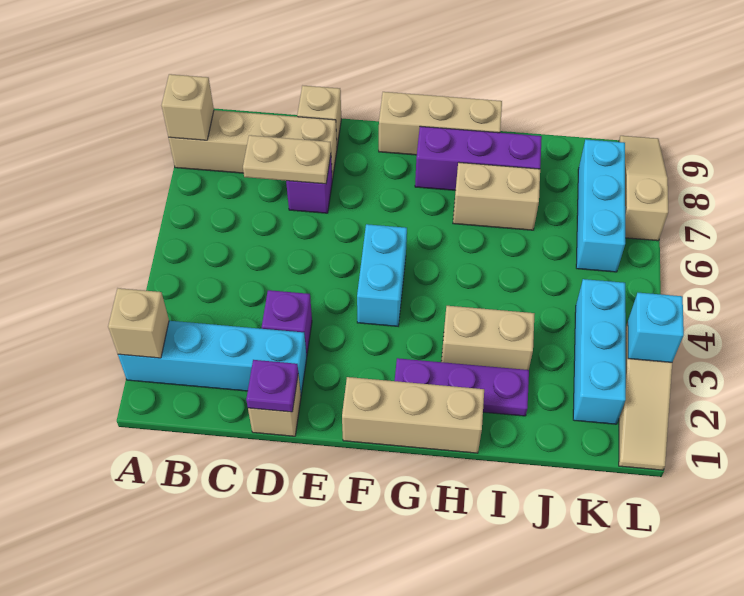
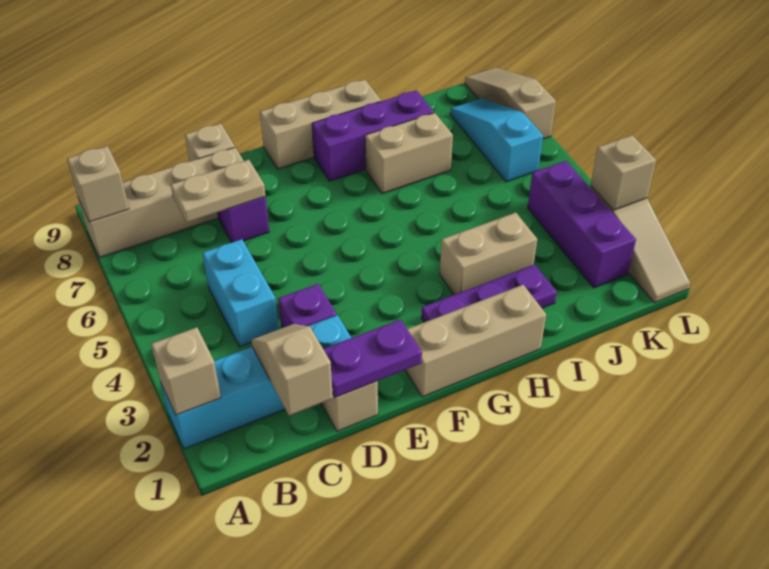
none -> tan slope C1:C2 level 2 top 1
purple plate D1 level 2 -> purple plate D1:E1 level 2
cyan brick F4:F5 level 1 -> cyan brick C4:C5 level 1
cyan brick K2:K4 level 1 -> purple brick K2:K4 level 1
cyan brick K6:K8 level 1 -> cyan slope K6:K8 level 1 top 6
cyan brick L3 level 2 -> tan brick L3 level 2

